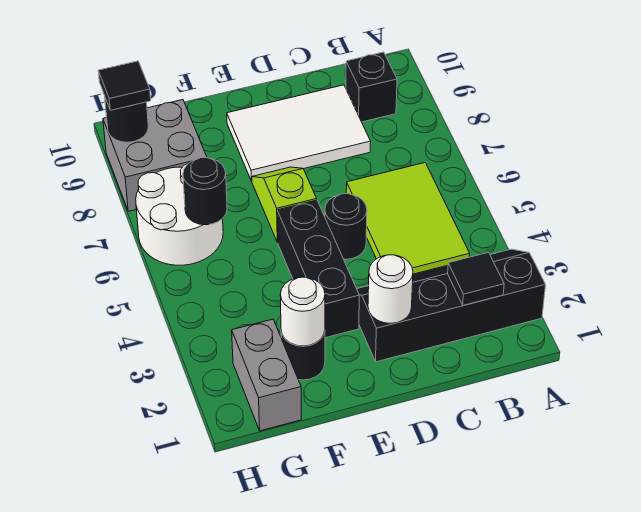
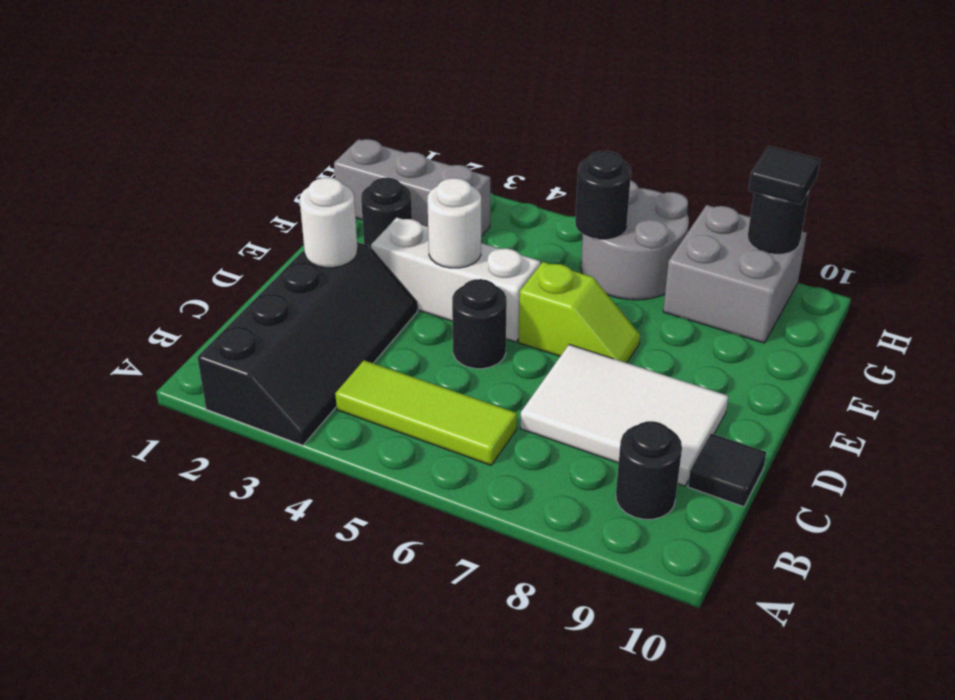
black tile B2 level 2 -> black tile C10 level 1
lime tile B4:C6 level 1 -> lime tile B4:B6 level 1
black brick B9 level 1 -> black round brick B9 level 1
white tile C8:E9 level 1 -> white tile C7:D9 level 1
black brick E3:E5 level 1 -> white brick E3:E5 level 1
white round brick F2 level 2 -> white round brick E4 level 2
grey brick G1:G2 level 1 -> grey brick G1:G3 level 1
white round brick G6:H7 level 1 -> grey round brick G6:H7 level 1

